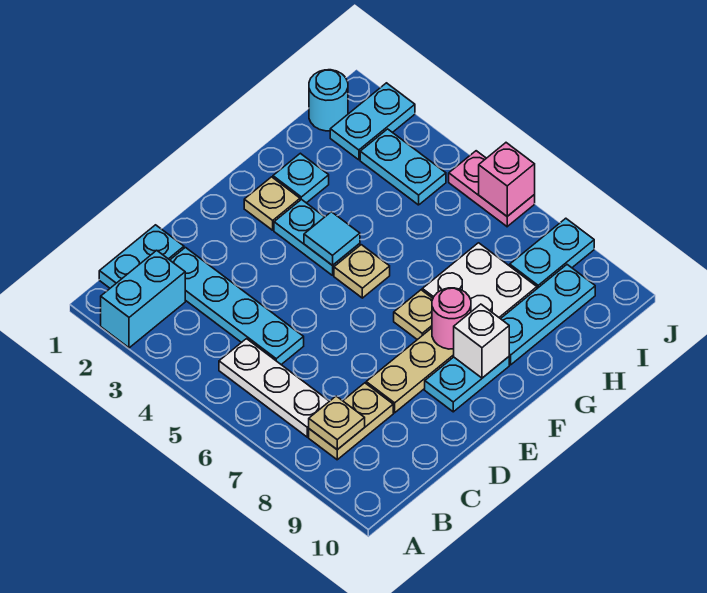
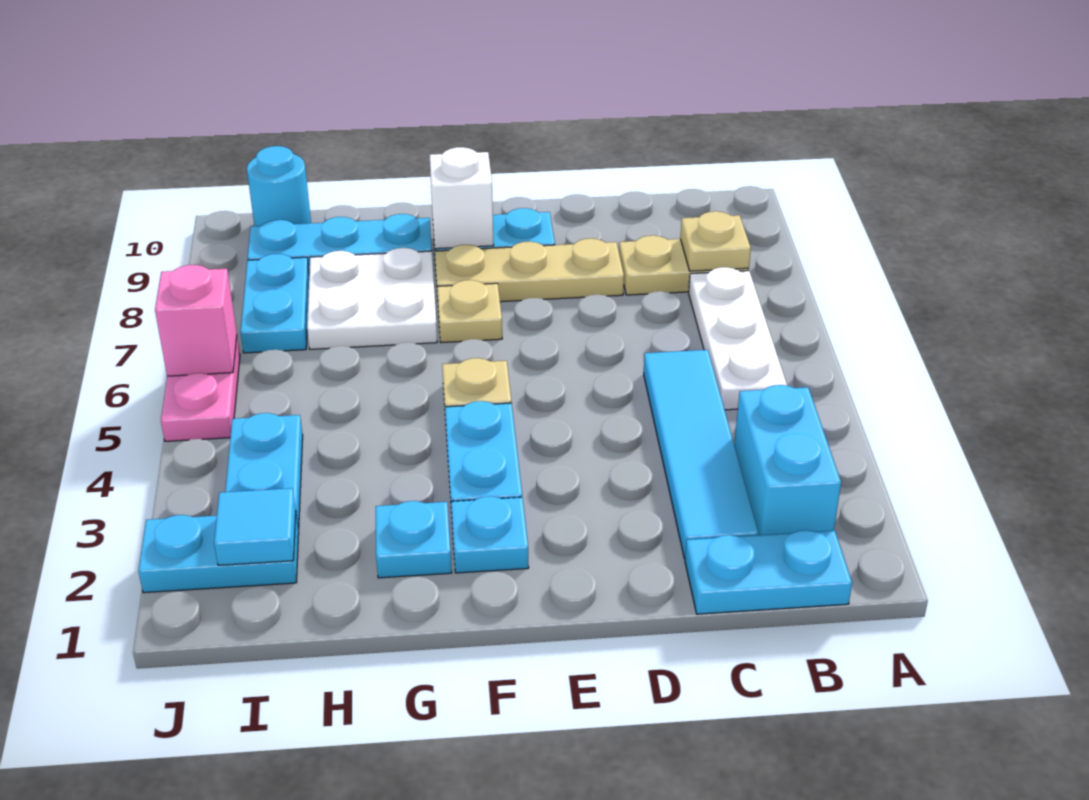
cyan brick A2:B2 level 1 -> cyan brick B2:B3 level 1
cyan plate C2:C5 level 1 -> cyan tile C2:C5 level 1
tan plate F2 level 1 -> cyan plate F2 level 1
cyan tile F4 level 2 -> cyan tile I2 level 2
pink round brick F8 level 2 -> none
cyan round brick I1 level 1 -> cyan round brick I10 level 1
cyan plate I8:J8 level 1 -> cyan plate I7:I8 level 1

